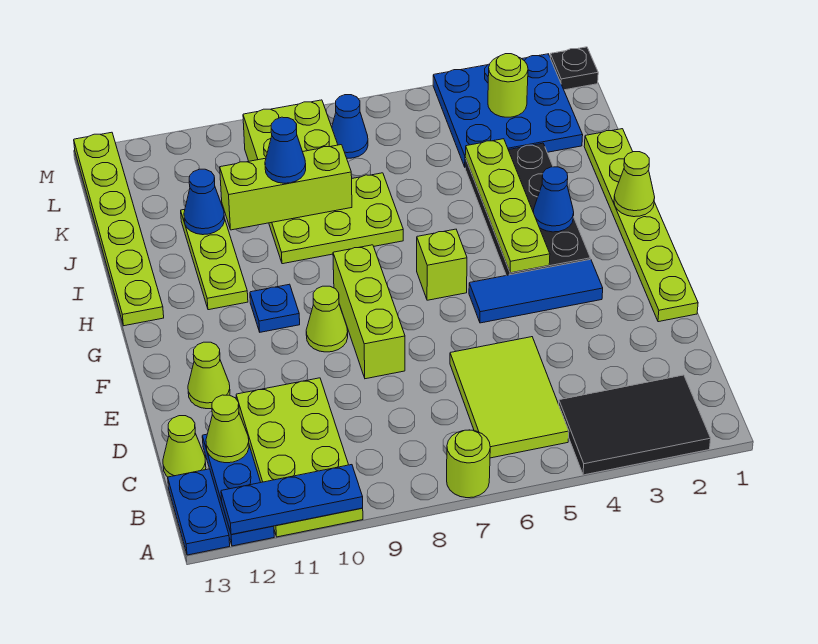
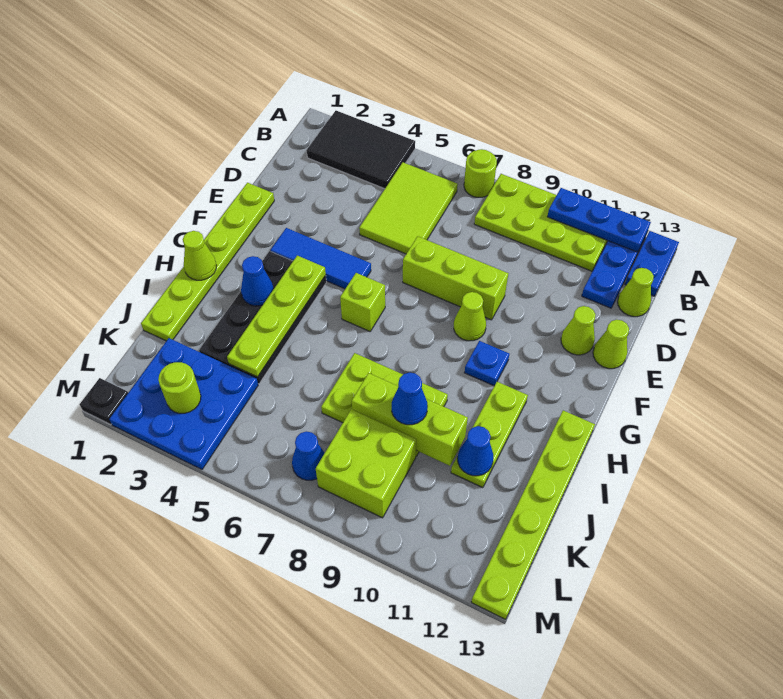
lime plate A10:D11 level 1 -> lime plate A8:B11 level 1
lime cone C12 level 2 -> lime cone E13 level 1
lime brick E8:G8 level 1 -> lime brick E7:E9 level 1

